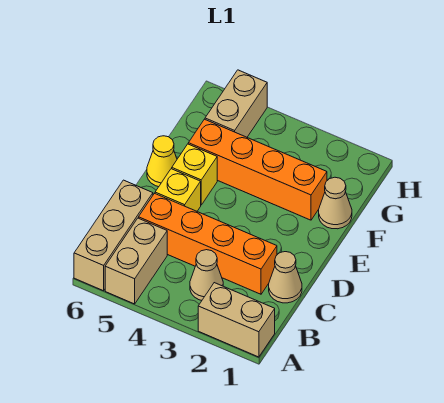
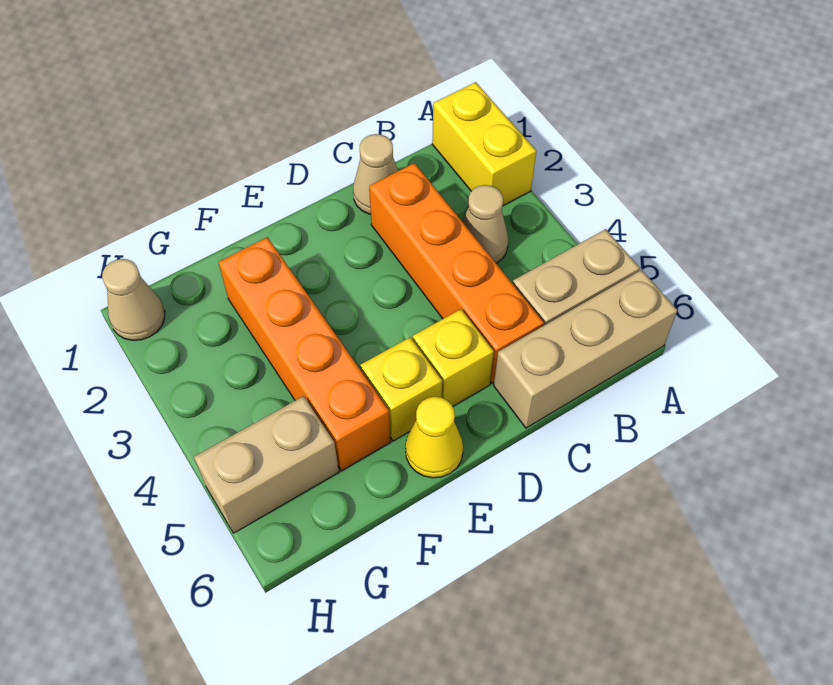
tan brick A1:A2 level 1 -> yellow brick A1:A2 level 1
tan cone F1 level 1 -> tan cone H1 level 1

